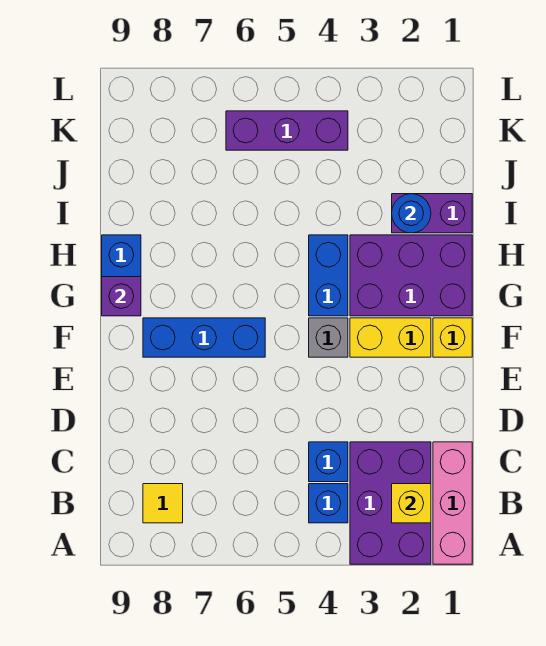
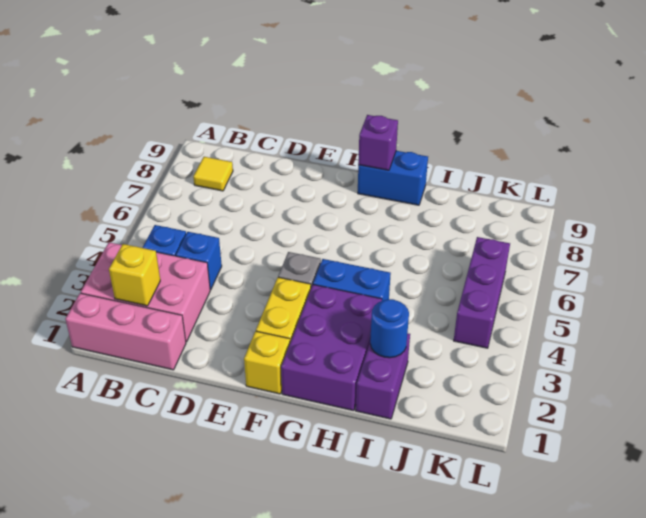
purple brick A2:C3 level 1 -> pink brick A2:C3 level 1
blue brick F6:F8 level 1 -> none

